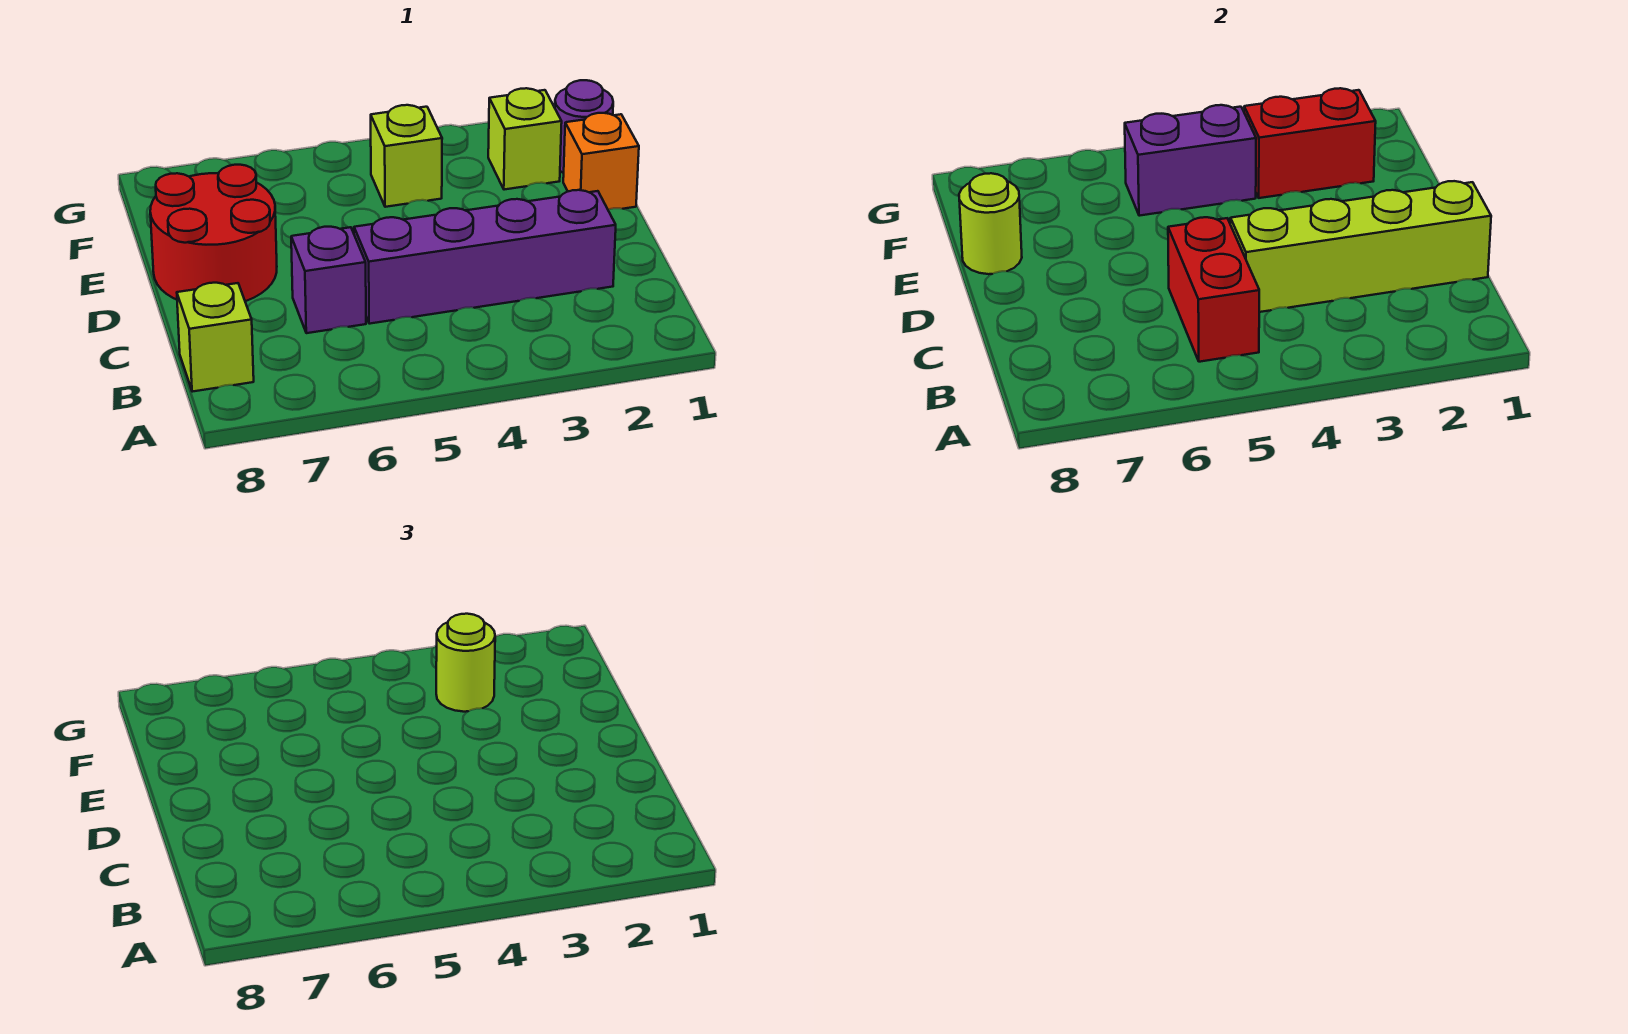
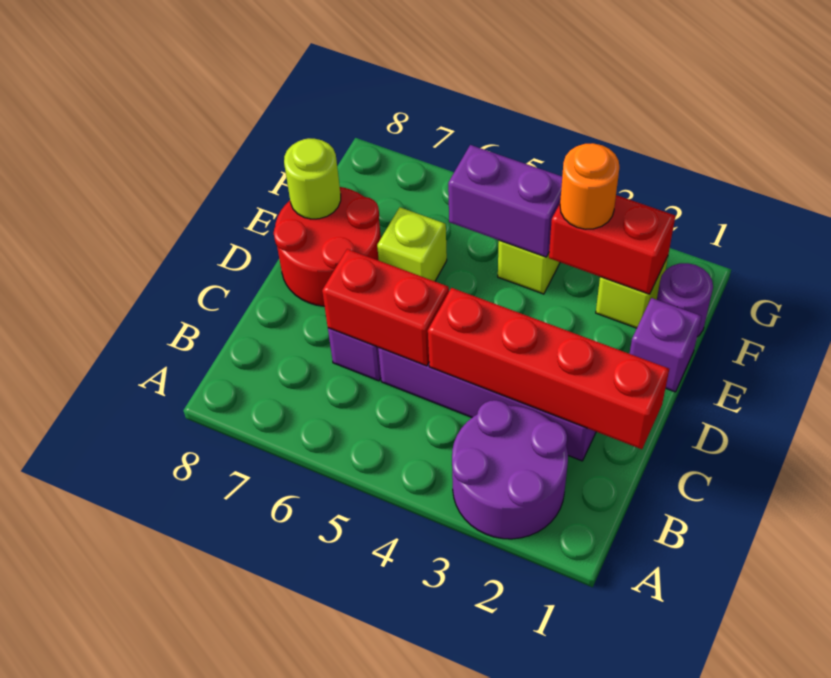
none -> purple round brick A2:B3 level 1
red brick B5:C5 level 2 -> red brick C5:C6 level 2
lime brick B8 level 1 -> lime brick E6 level 1
lime brick C1:C4 level 2 -> red brick C1:C4 level 2
orange brick E1 level 1 -> purple brick E1 level 1
lime round brick F3 level 3 -> orange round brick F3 level 3

